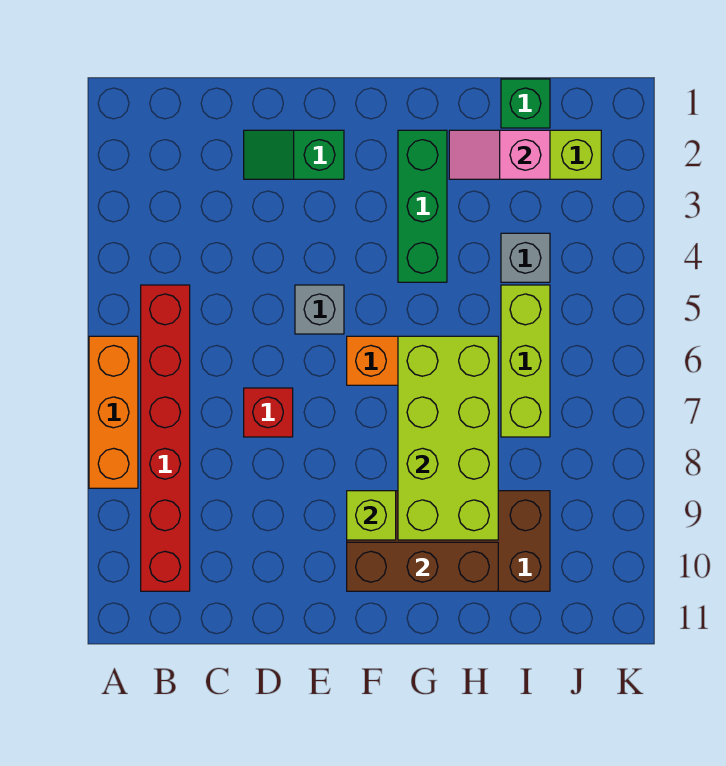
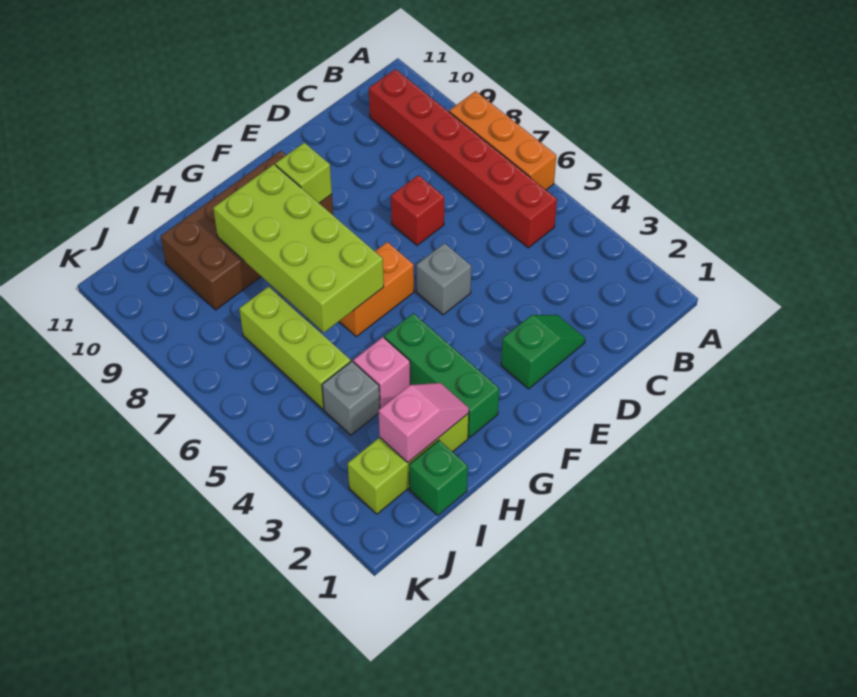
brown brick F10:H10 level 2 -> none
none -> pink brick H4 level 1

